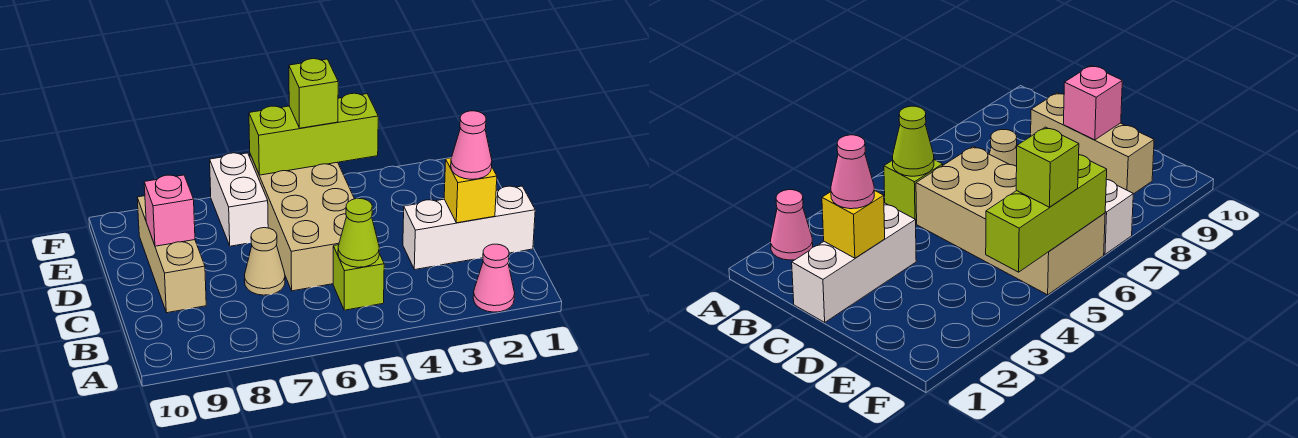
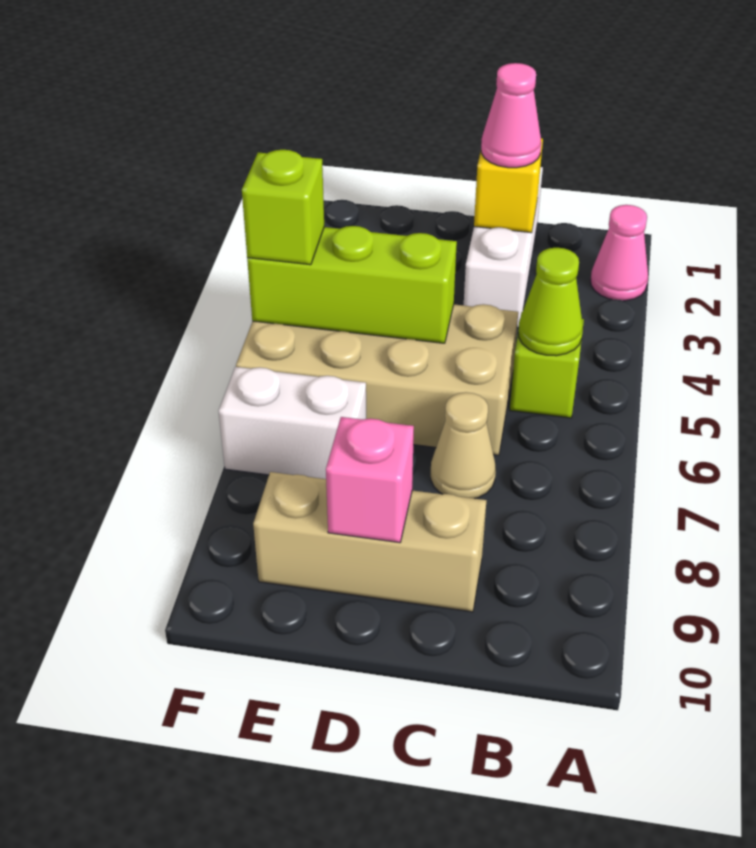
lime brick F4:F6 level 2 -> lime brick D5:F5 level 2

